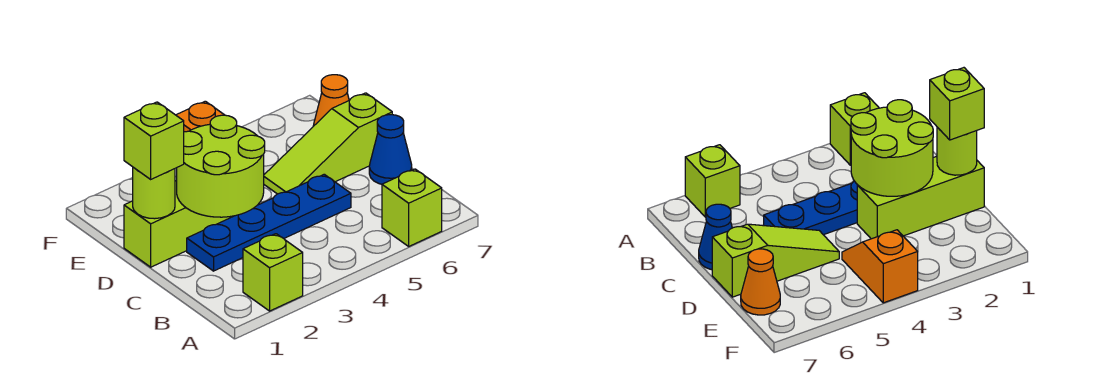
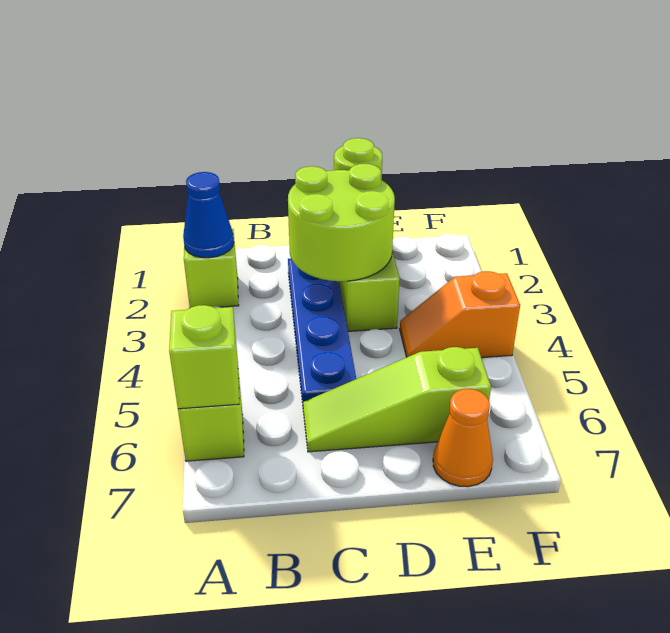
blue cone C7 level 1 -> blue cone A2 level 2
lime brick D1 level 3 -> lime brick A6 level 2
lime slope D5:D7 level 1 top 7 -> lime slope C6:E6 level 1 top E

